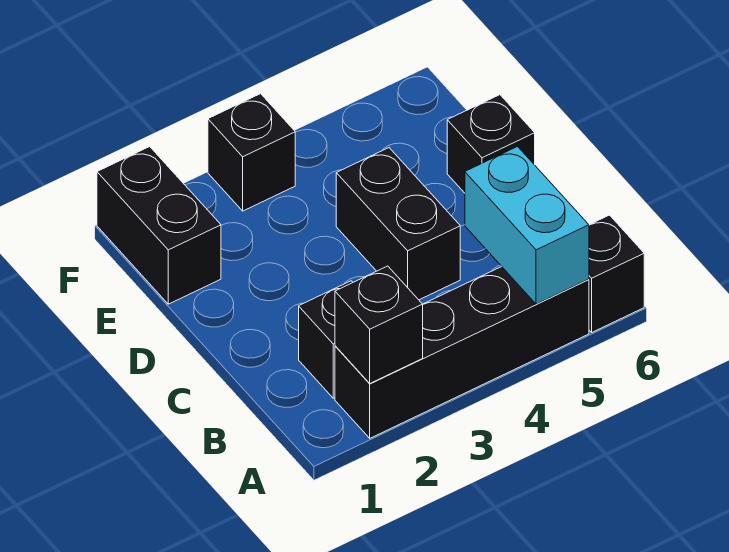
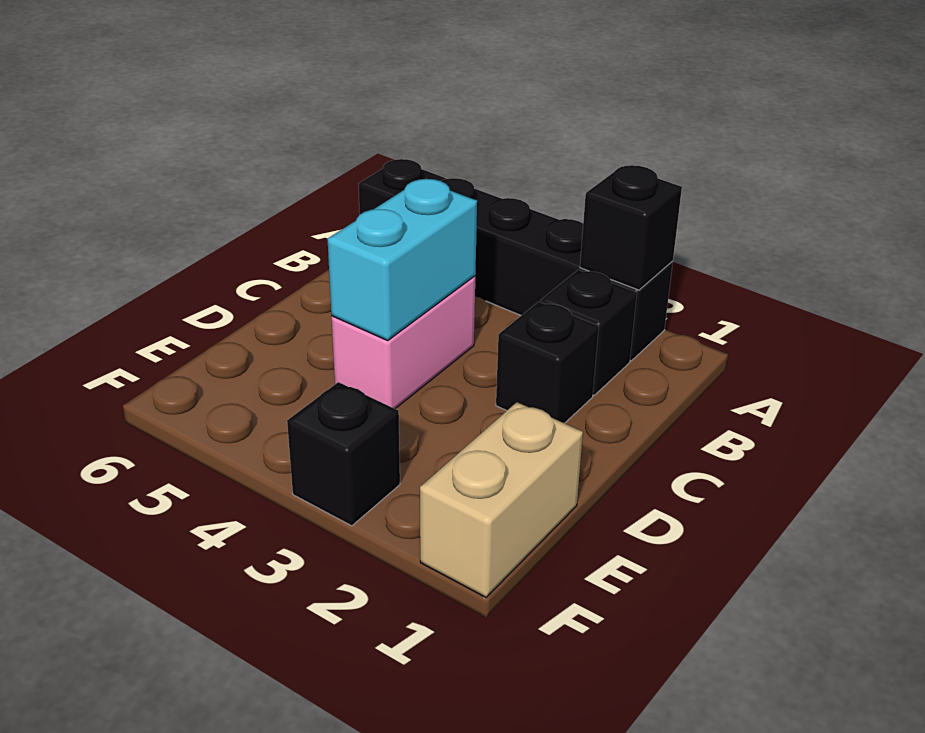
cyan brick A5:B5 level 2 -> cyan brick C4:D4 level 2
black brick C4:D4 level 1 -> pink brick C4:D4 level 1
black brick D6 level 1 -> black brick C2 level 1
black brick E1:F1 level 1 -> tan brick E1:F1 level 1

